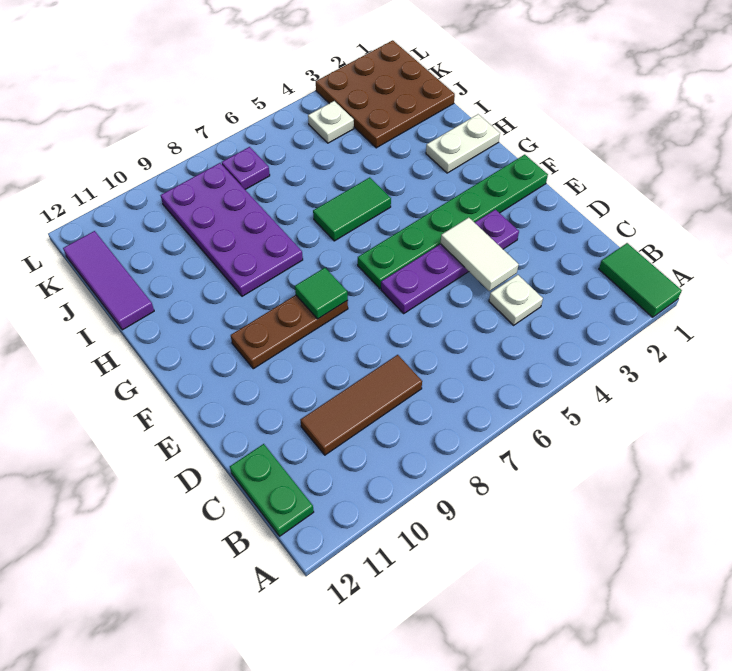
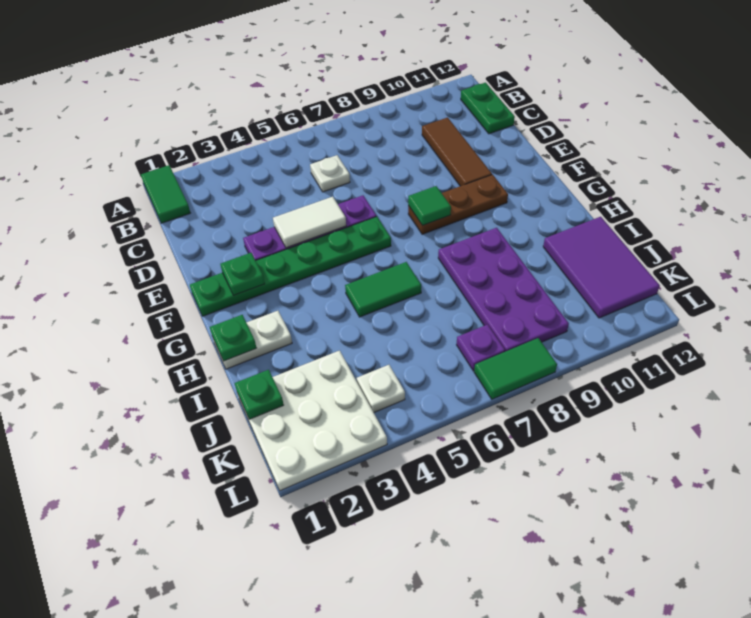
white plate C4 level 1 -> white plate C6 level 1
brown tile C8:C10 level 1 -> brown tile C10:E10 level 1
white tile D4:E4 level 2 -> white tile E4:E5 level 2
none -> green plate F2 level 2
none -> green plate H1 level 2
purple tile I12:K12 level 1 -> purple tile I11:K12 level 1
brown plate J1:L3 level 1 -> white plate J1:L3 level 1
none -> green plate J1 level 2
none -> green tile L7:L8 level 1

